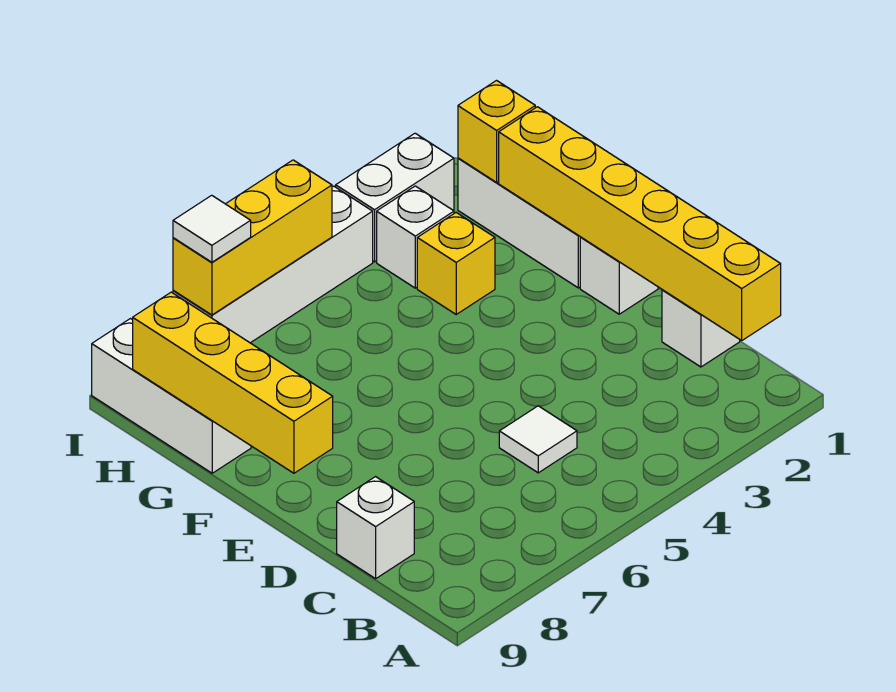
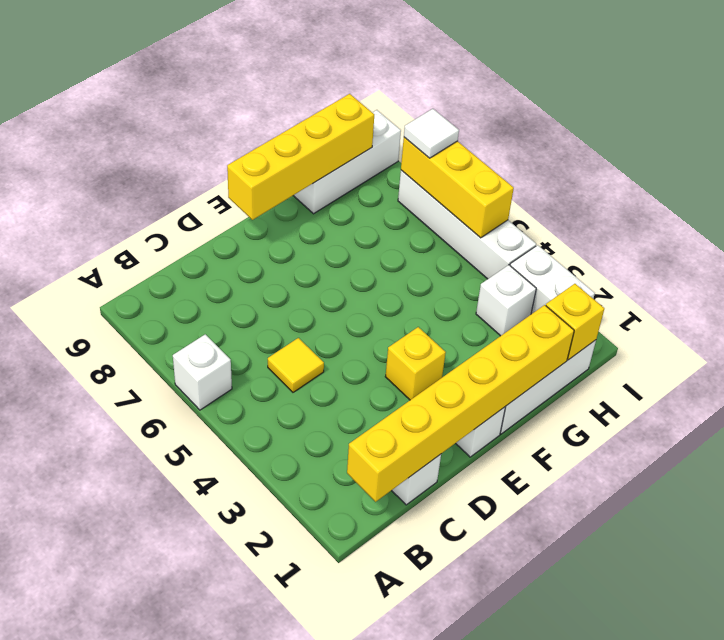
white tile C5 level 1 -> yellow tile C5 level 1
white brick C9 level 1 -> white brick A6 level 1
yellow brick G3 level 1 -> yellow brick E3 level 1

